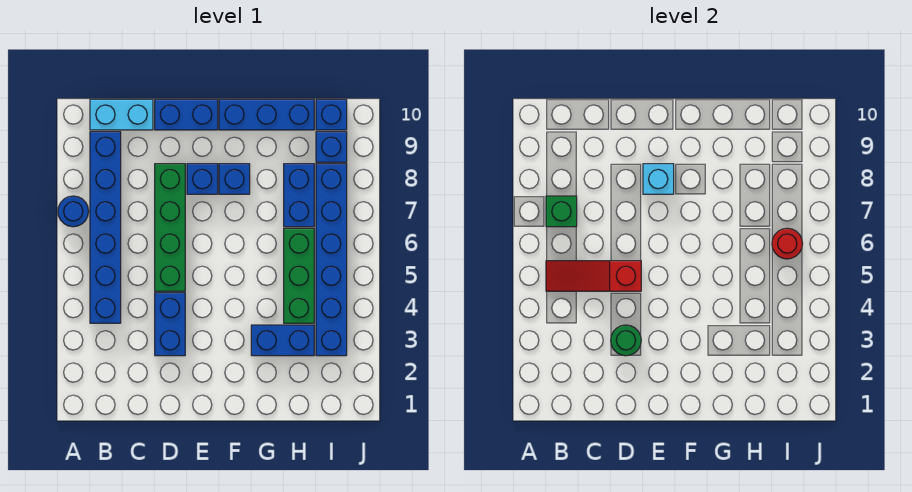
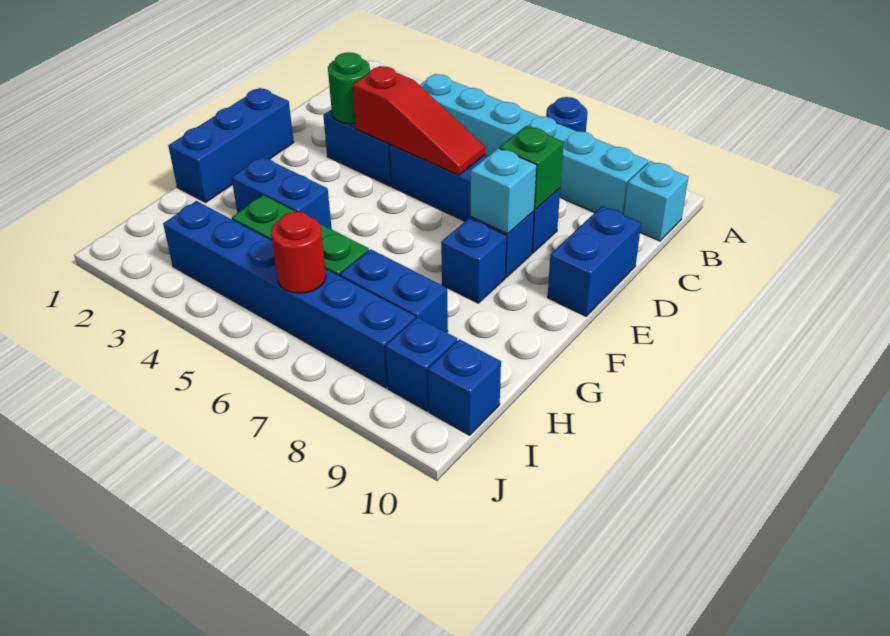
blue brick B4:B9 level 1 -> cyan brick B4:B9 level 1
red slope B5:D5 level 2 top D -> red slope D4:D6 level 2 top 4
green brick B7 level 2 -> green brick D8 level 2
cyan brick B10:C10 level 1 -> cyan brick B10 level 1
green brick D5:D8 level 1 -> blue brick D5:D8 level 1
blue brick F10:H10 level 1 -> blue brick E1:G1 level 1
blue brick G3:H3 level 1 -> blue brick G3:G4 level 1

